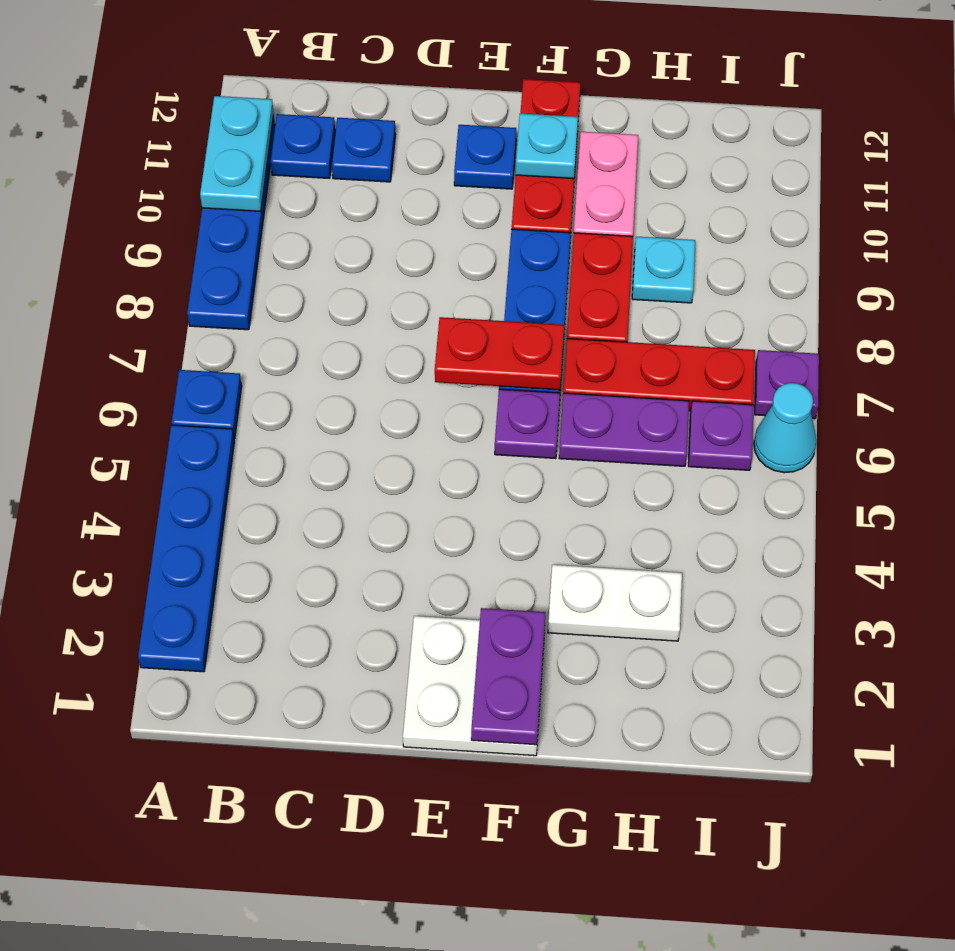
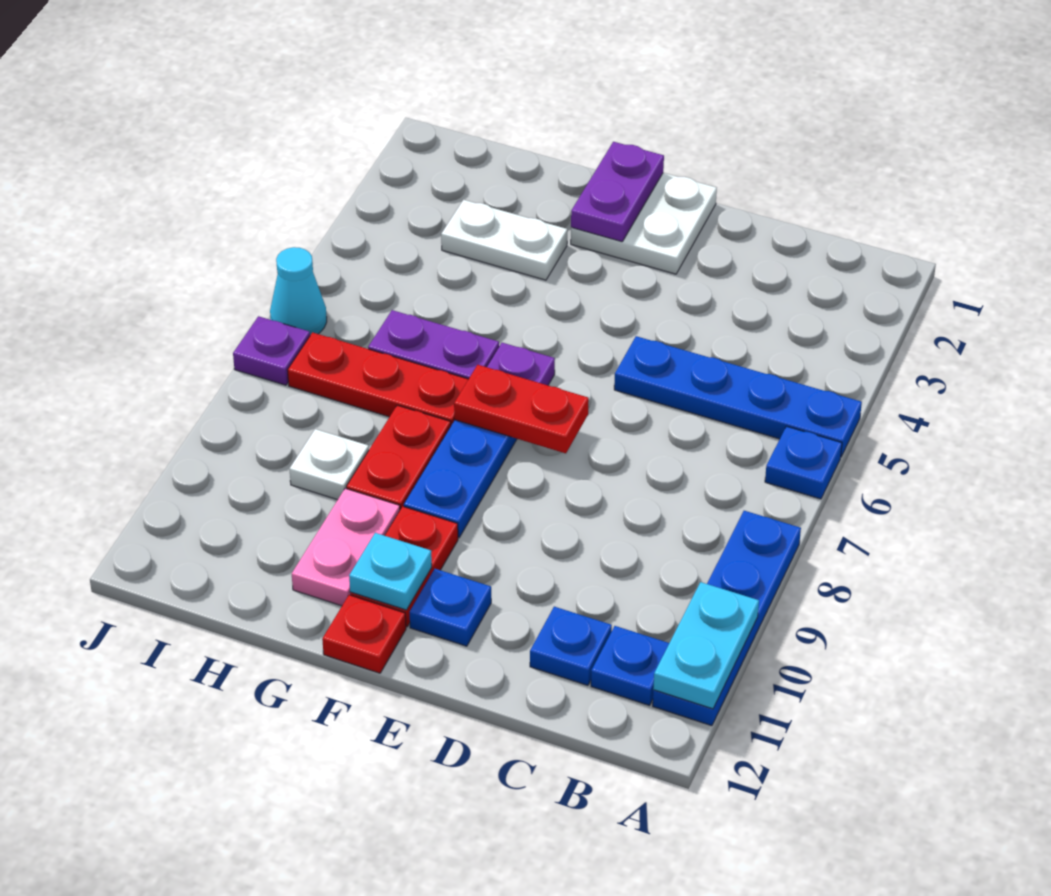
blue plate A2:A5 level 1 -> blue plate A5:D5 level 1
cyan plate H9 level 1 -> white plate H9 level 1
purple plate I6 level 1 -> none

